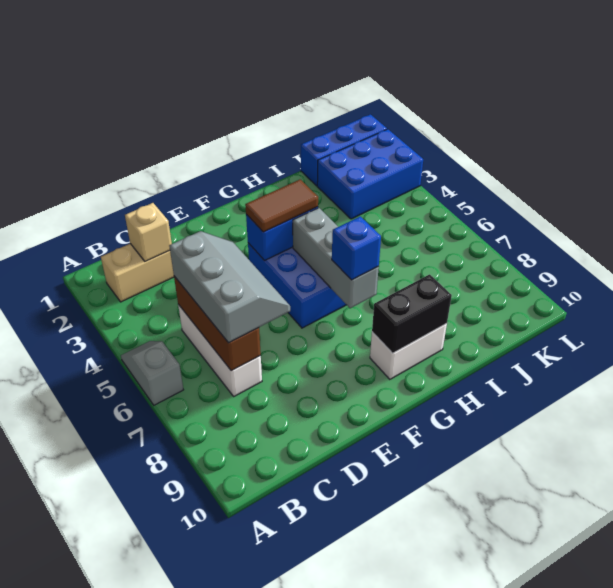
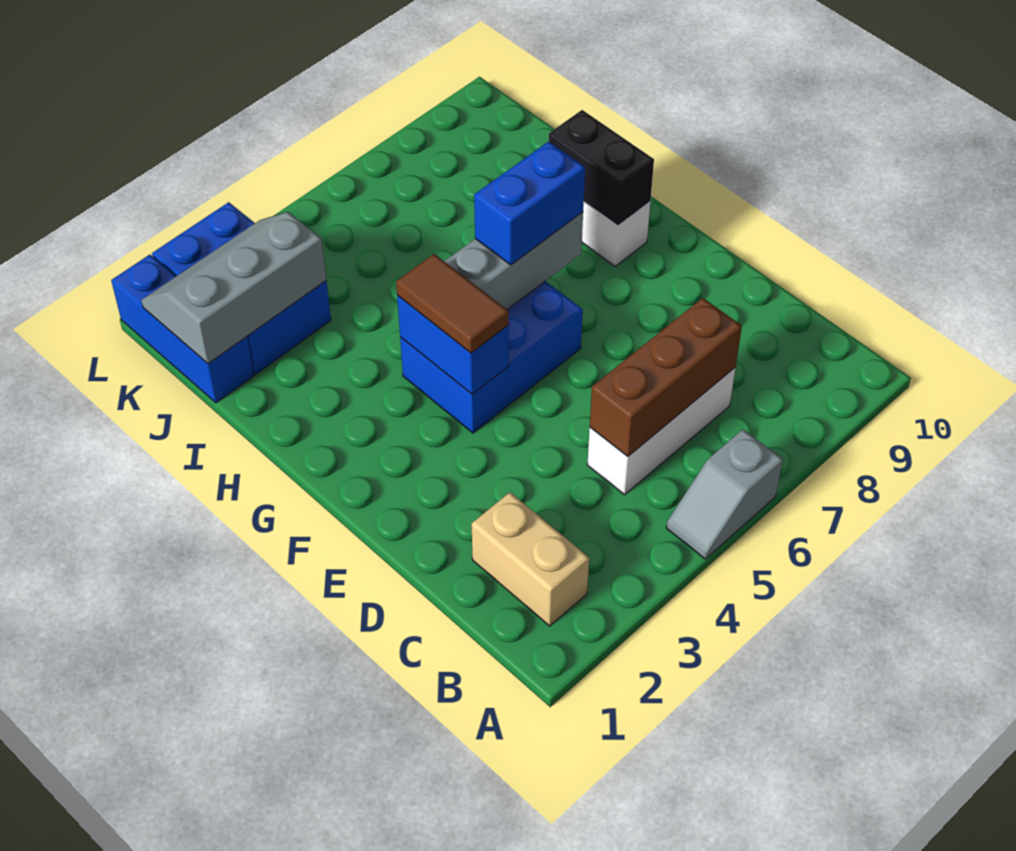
tan brick C2 level 2 -> none
grey slope C5:D7 level 3 top C -> grey slope J1:K3 level 2 top J
blue brick G7 level 3 -> blue brick G6:G7 level 3

